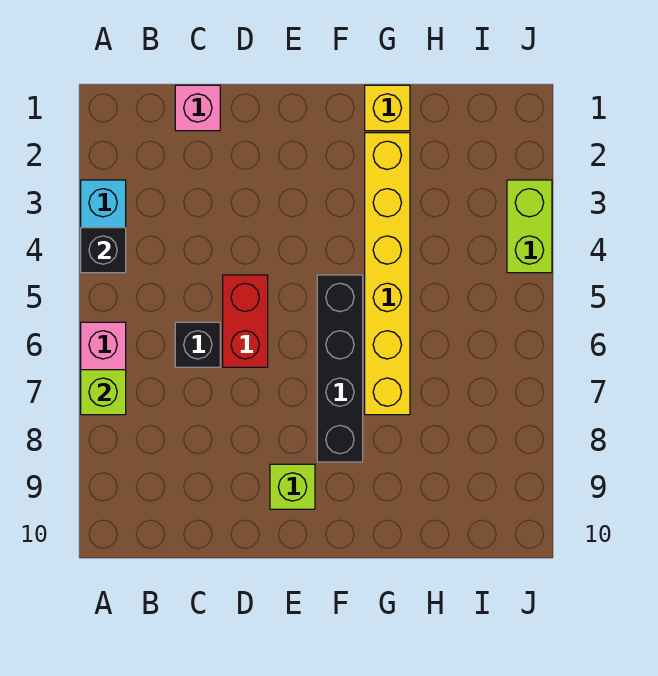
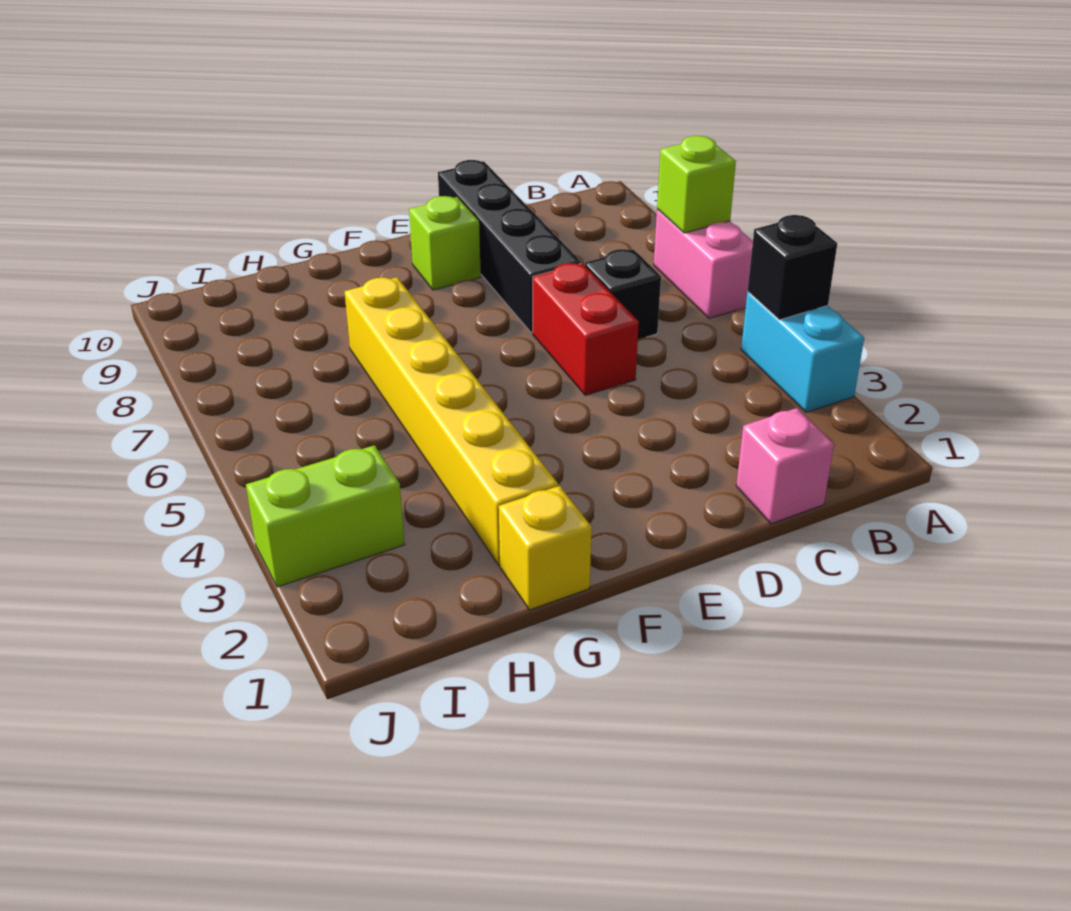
black brick F5:F8 level 1 -> black brick D7:D10 level 1
lime brick J3:J4 level 1 -> lime brick I3:J3 level 1

